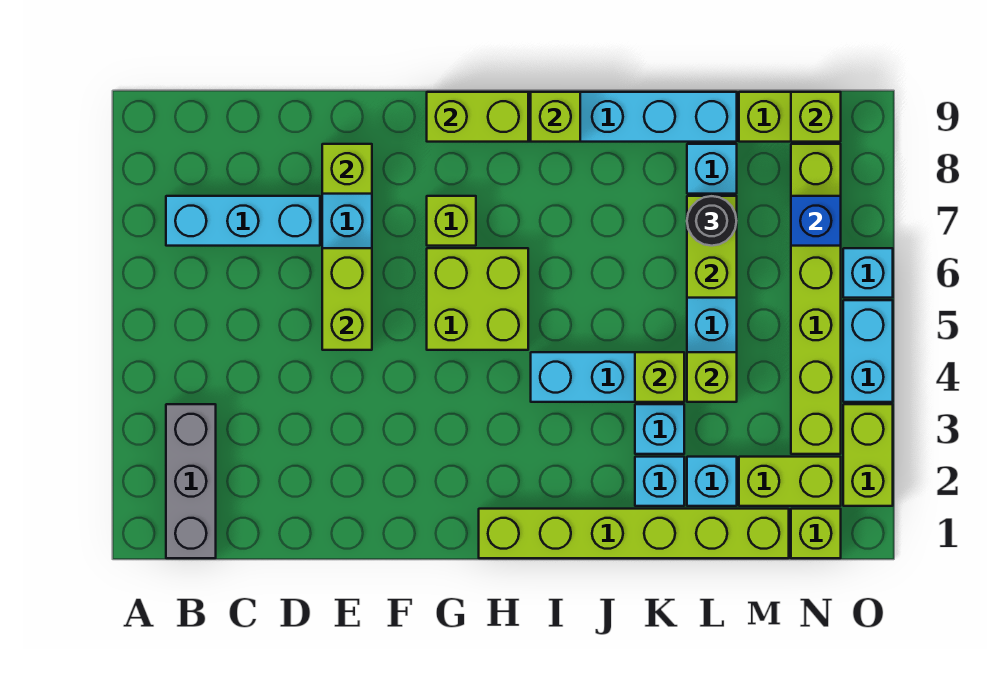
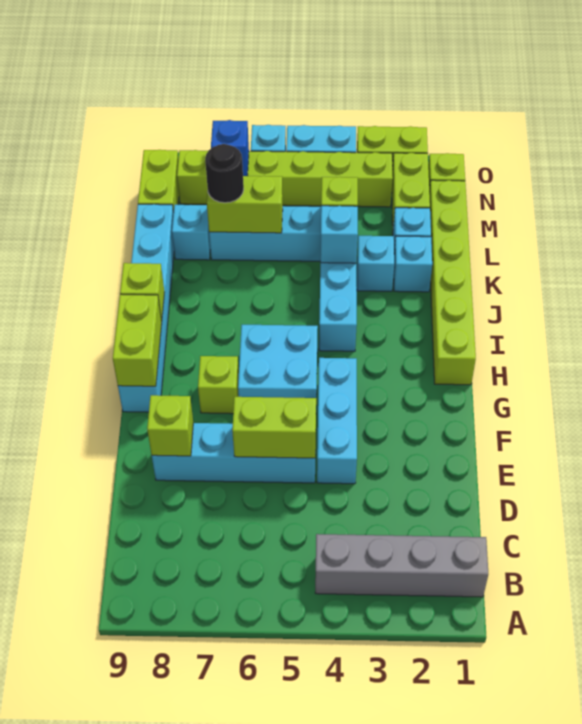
grey brick B1:B3 level 1 -> grey brick B1:B4 level 1
cyan brick B7:D7 level 1 -> cyan brick E4:G4 level 1
lime brick G5:H6 level 1 -> cyan brick G5:H6 level 1
lime brick K4 level 2 -> cyan brick K4 level 2
lime brick N9 level 2 -> none

